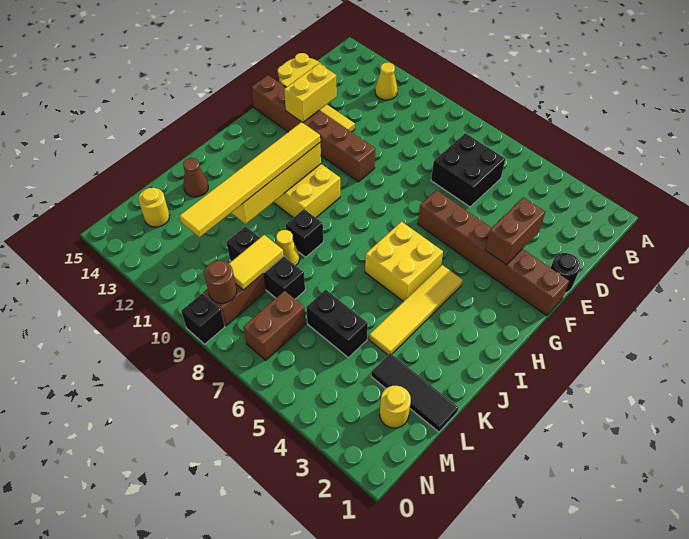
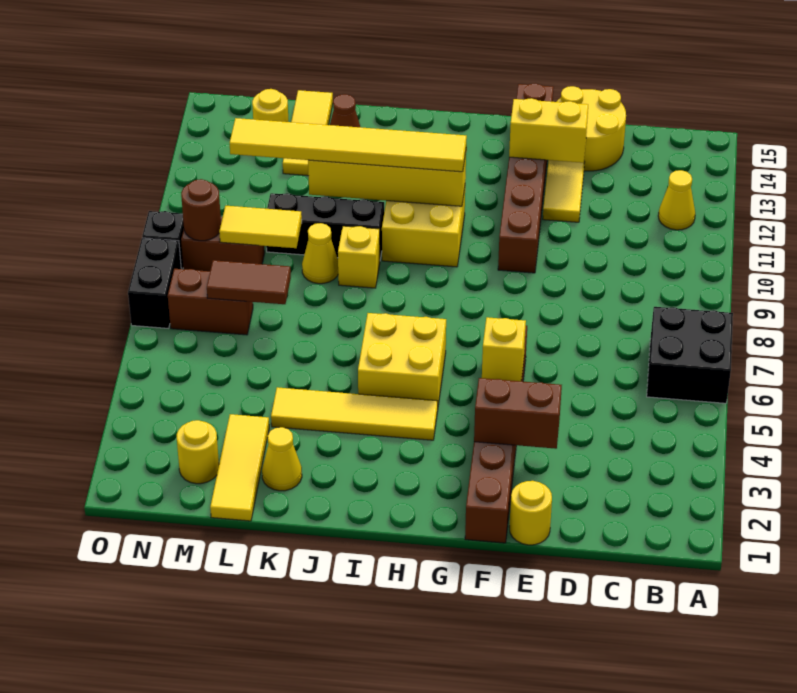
black brick C6:D7 level 1 -> black brick A6:B7 level 1
black round brick E1 level 1 -> yellow round brick E1 level 1
none -> yellow brick F5 level 2
black brick J9 level 1 -> yellow brick J9 level 1
none -> yellow cone K2 level 1
black tile L1:L3 level 1 -> yellow tile L1:L3 level 1
black brick L5:L6 level 1 -> black brick O7:O8 level 1
none -> brown tile L7:M7 level 2
black brick L8:L10 level 1 -> black brick J10:L10 level 1
none -> yellow tile L13:L15 level 1

